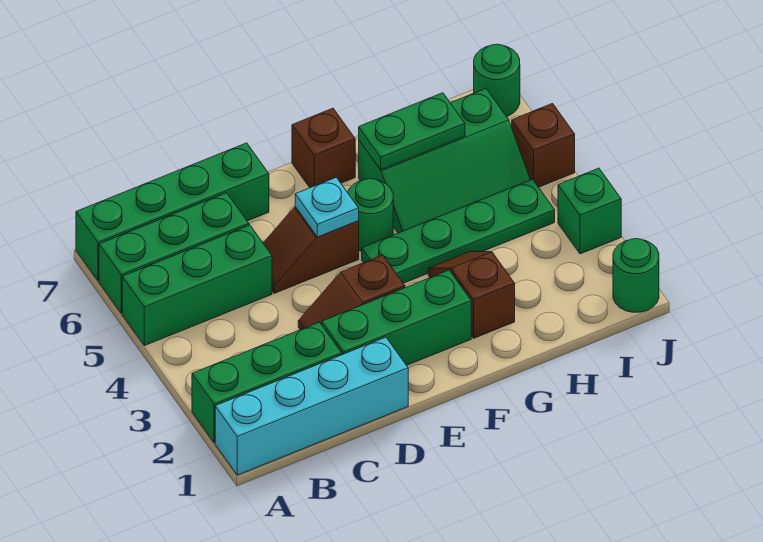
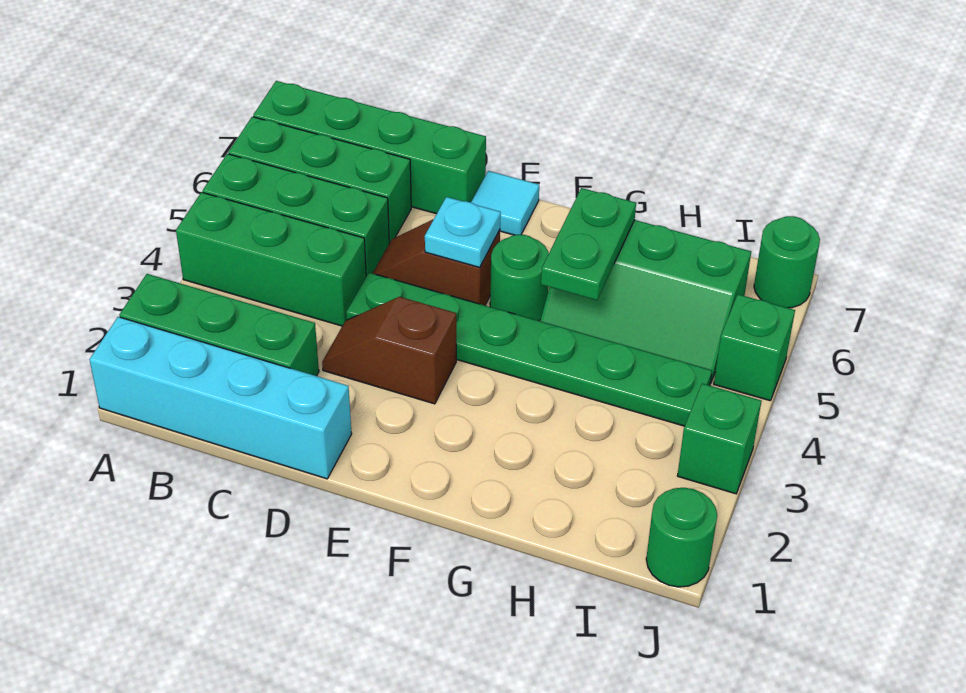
green brick D2:F2 level 1 -> green brick A4:C4 level 1
none -> cyan tile E7 level 1
green plate F4:I4 level 1 -> green plate D4:I4 level 1
brown brick F7 level 1 -> none
brown slope G2:G3 level 1 top 2 -> none
green plate G6:H6 level 2 -> green plate G5:G6 level 2
brown brick J5 level 1 -> green brick J5 level 1

